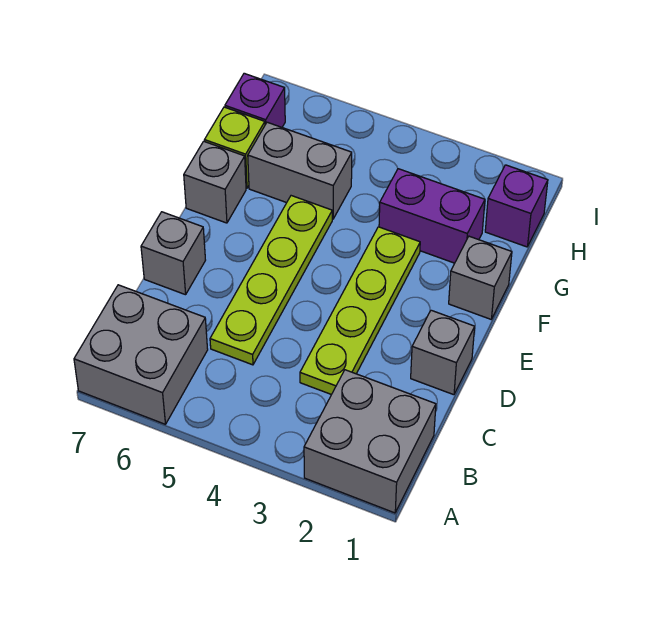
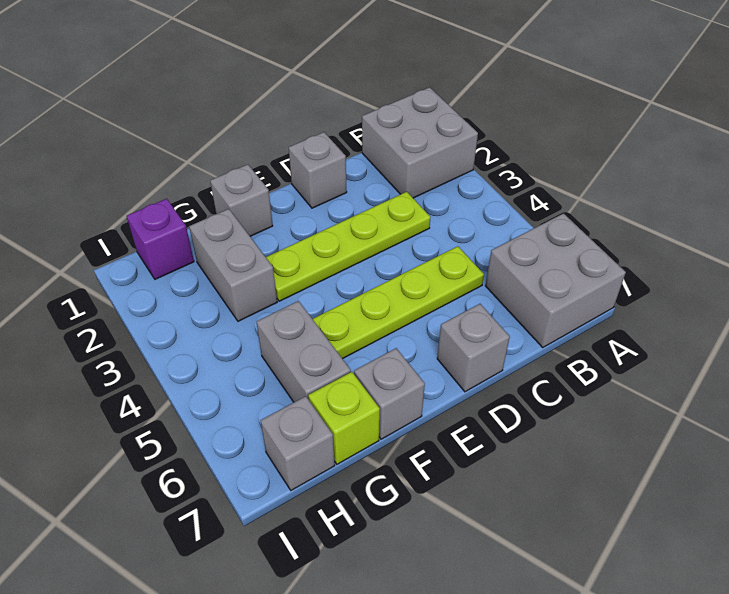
purple brick G2:G3 level 1 -> grey brick G2:G3 level 1
purple brick H7 level 1 -> grey brick H7 level 1

